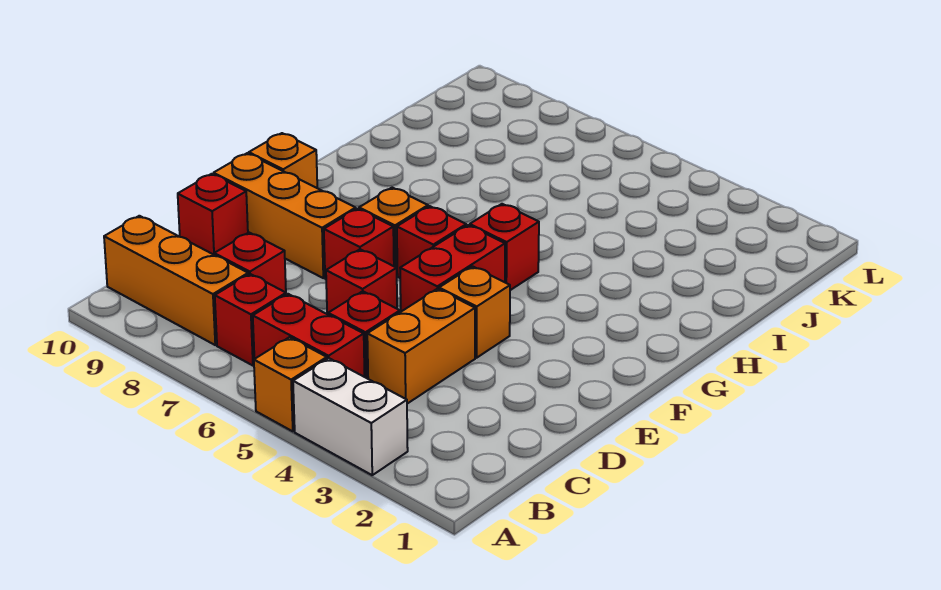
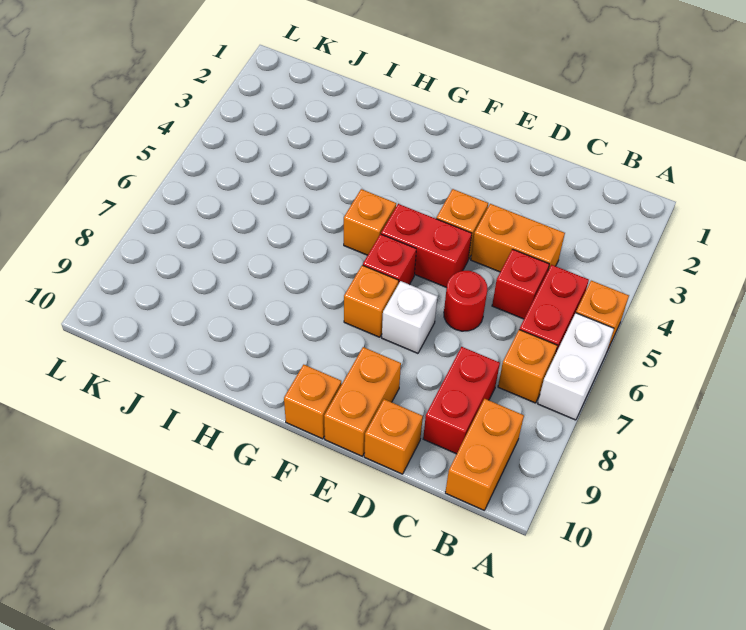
white brick A3:A4 level 1 -> white brick A6:A7 level 1
red brick B7 level 1 -> orange brick B7 level 1
orange brick B8:B10 level 1 -> orange brick B9:B10 level 1
red brick C8 level 1 -> red brick C8:C9 level 1
red brick D6 level 1 -> red round brick D6 level 1
red brick D10 level 1 -> orange brick D10 level 1
red brick E7 level 1 -> white brick E7 level 1
orange brick E8:E10 level 1 -> orange brick E9:E10 level 1
red brick G5 level 1 -> orange brick G5 level 1

